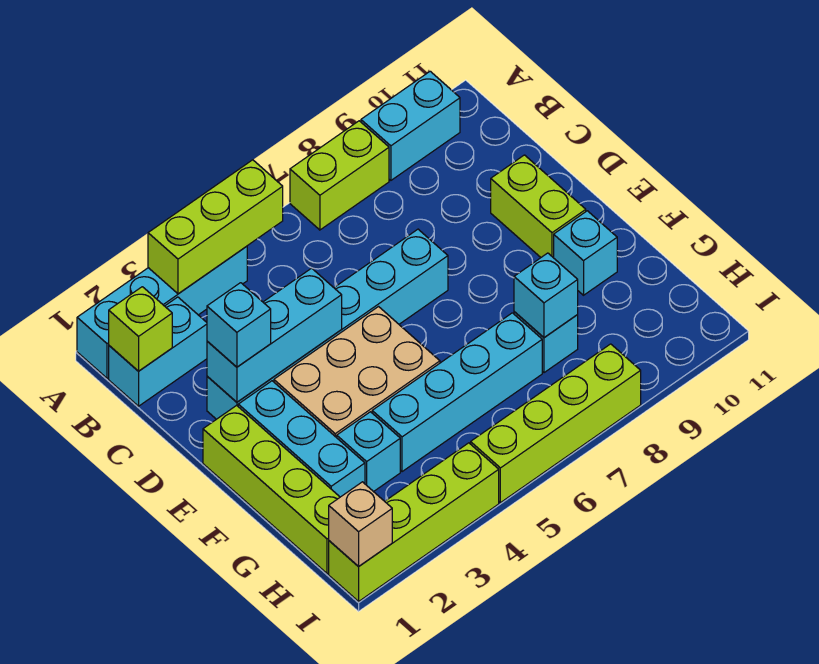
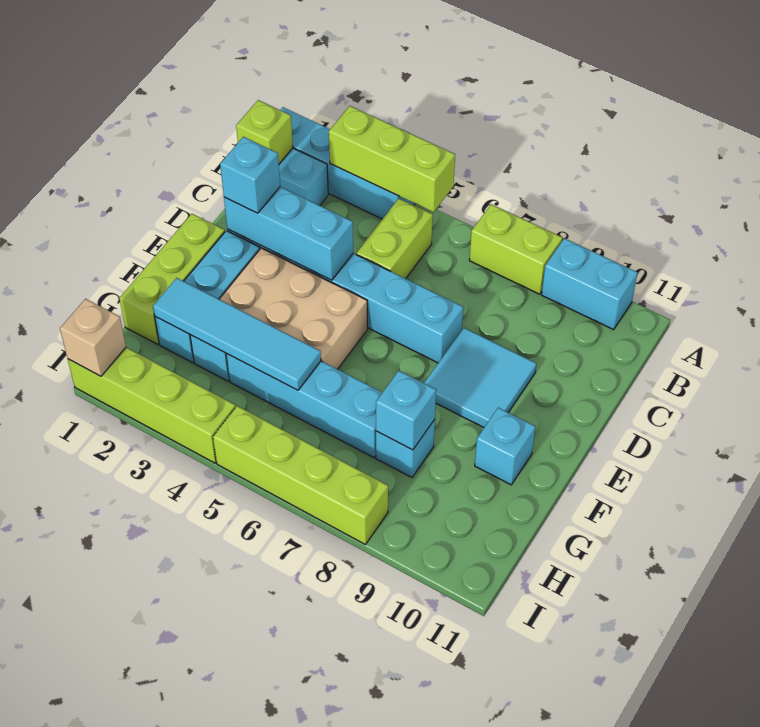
none -> cyan tile D8:E9 level 1
lime brick D10:E10 level 1 -> lime brick B5:C5 level 1
lime brick E1:H1 level 1 -> lime brick E1:G1 level 1
none -> cyan tile G2:G5 level 2

